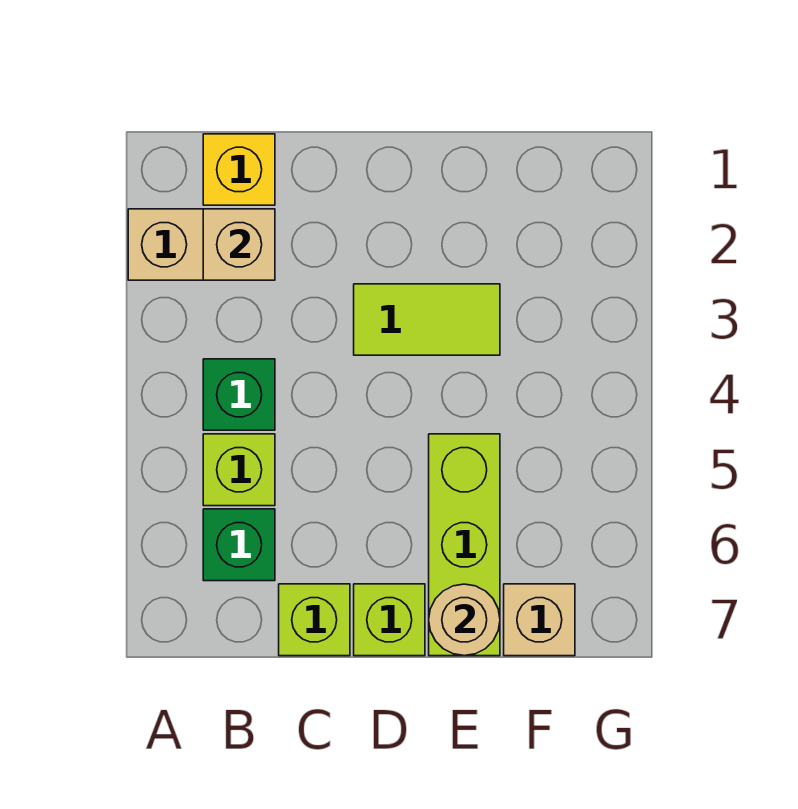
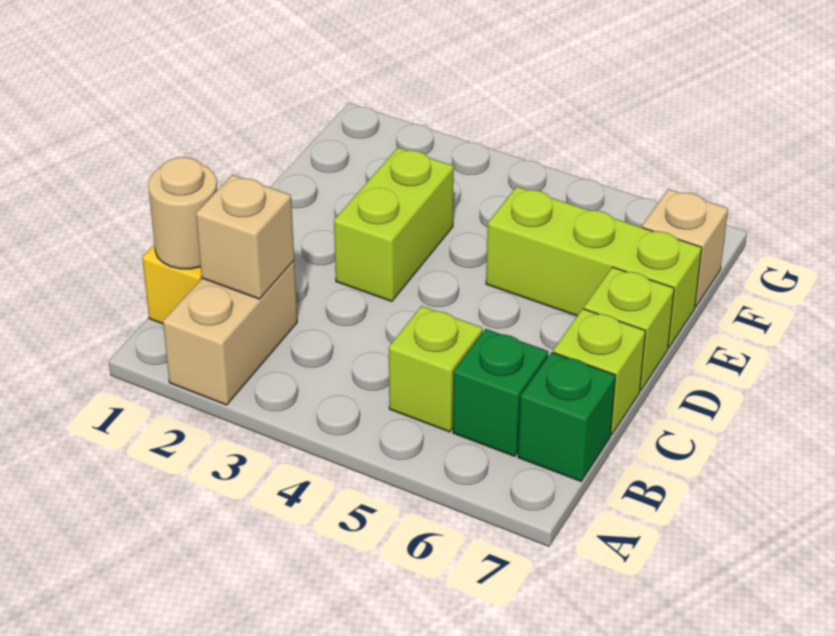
green brick B4 level 1 -> green brick B7 level 1
lime tile D3:E3 level 1 -> lime brick D3:E3 level 1
tan round brick E7 level 2 -> tan round brick B1 level 2

